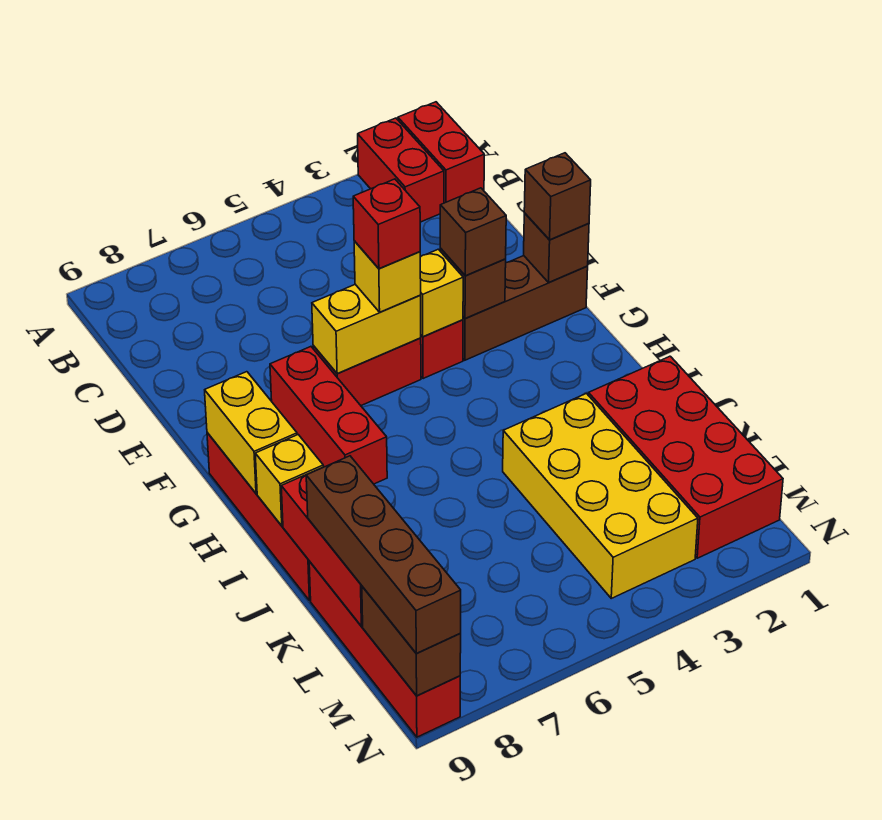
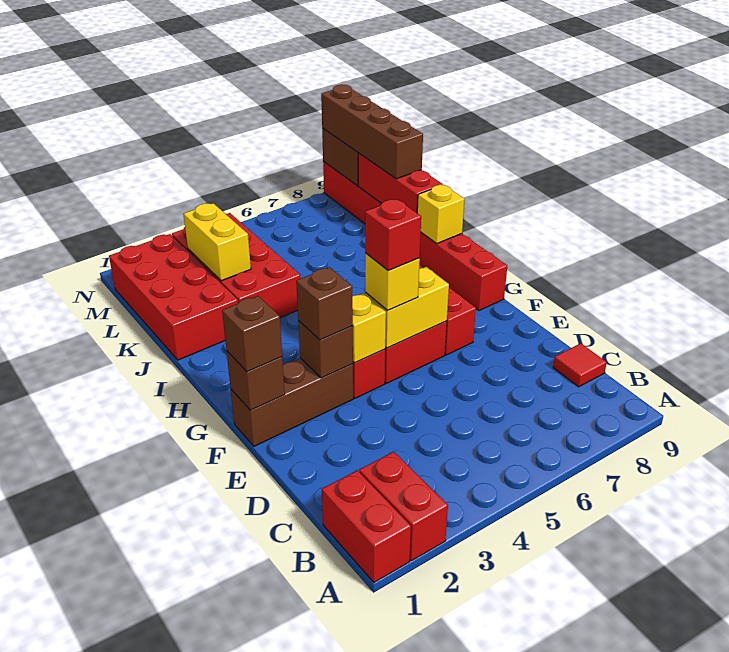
none -> red tile C9 level 1
yellow brick G9:H9 level 2 -> yellow brick K3:L3 level 2
yellow brick J3:M4 level 1 -> red brick J3:M4 level 1

